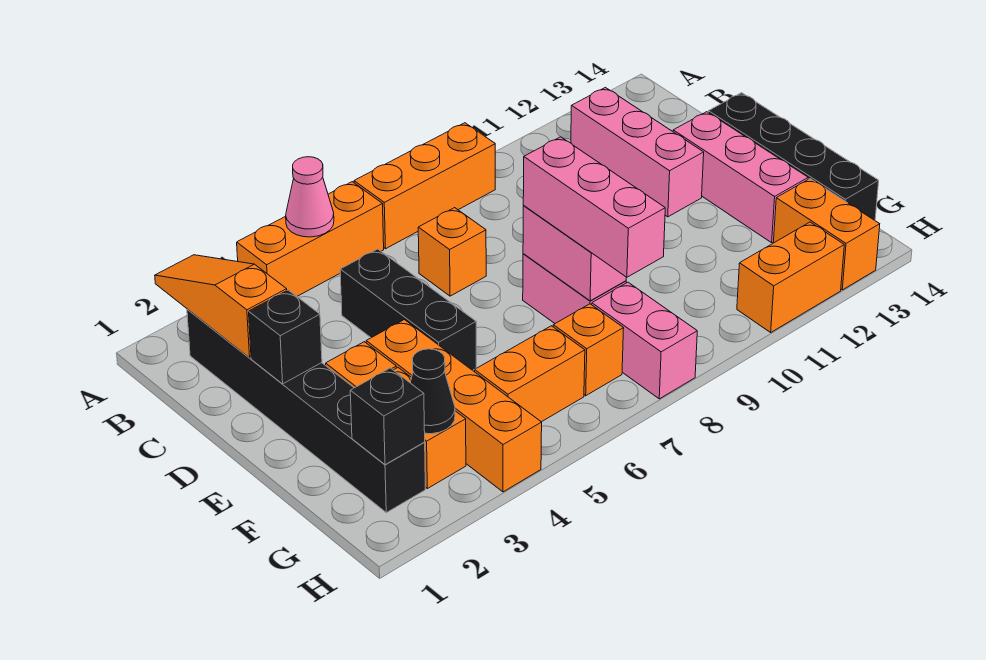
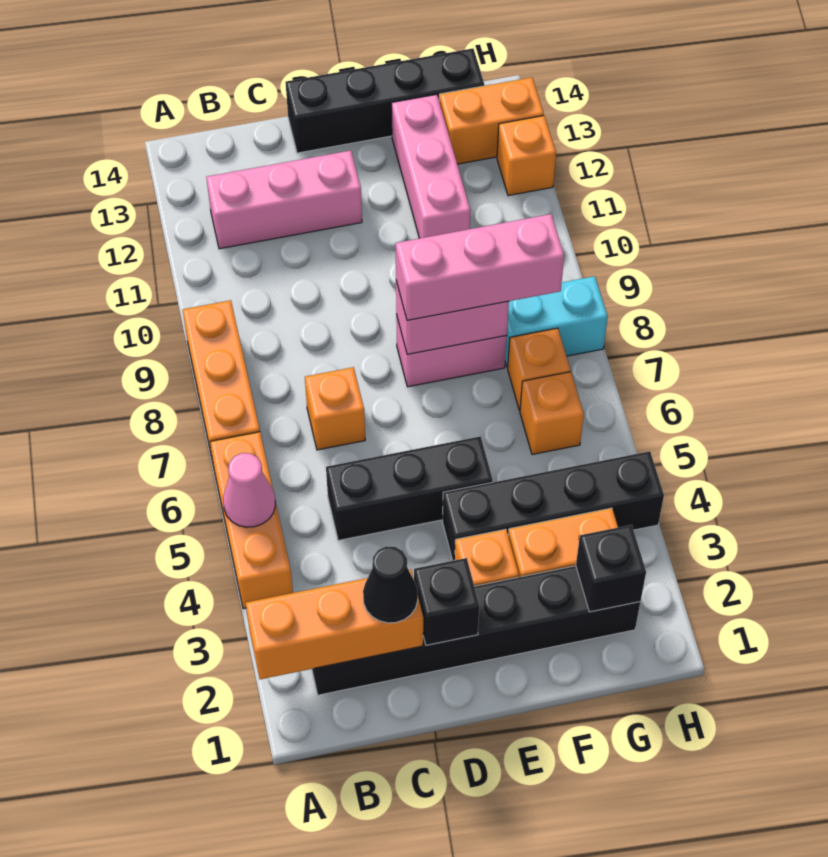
orange slope A2:C2 level 2 top C -> orange brick A2:C2 level 2
pink brick D13:F13 level 1 -> pink brick F11:F13 level 1
orange brick E4:H4 level 1 -> black brick E4:H4 level 1
black cone G3 level 2 -> black cone C2 level 3
orange brick G5:G6 level 1 -> orange brick G6 level 1
pink brick G8:H8 level 1 -> cyan brick G8:H8 level 1
orange brick H11:H12 level 1 -> orange brick H12 level 1

